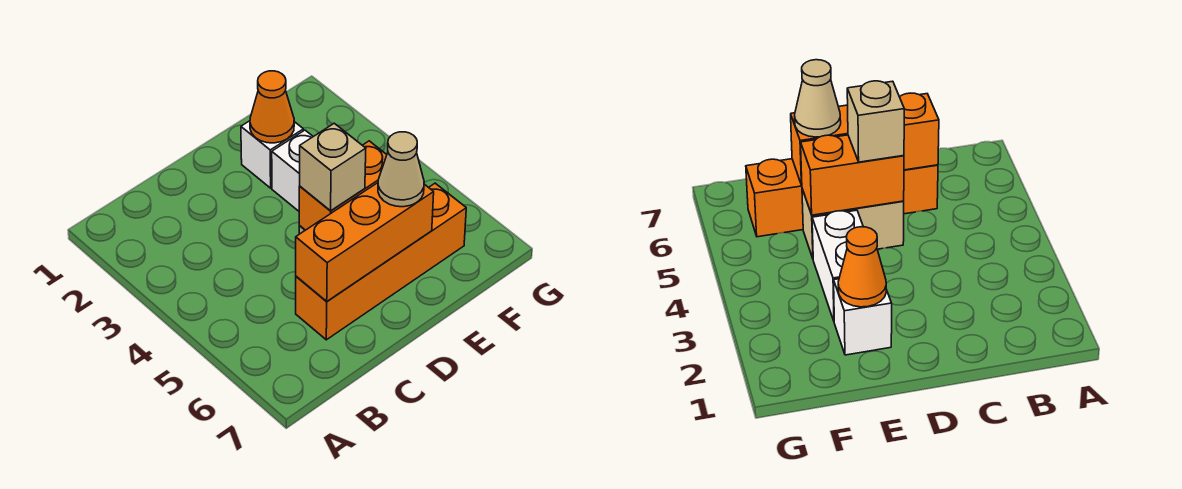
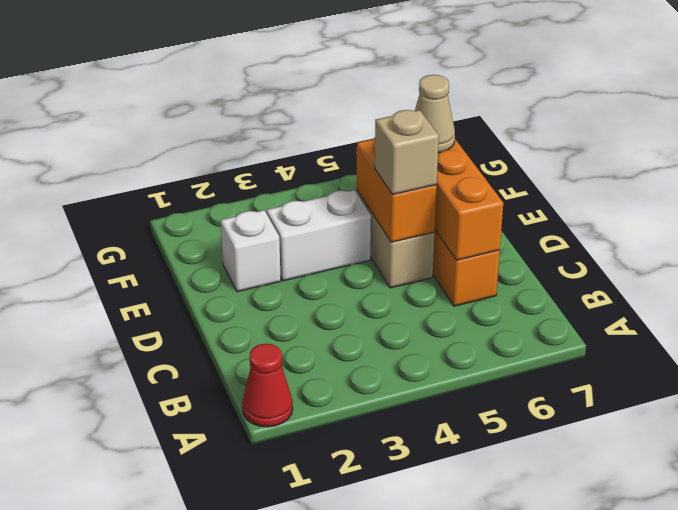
none -> red cone A1 level 1
orange cone E2 level 2 -> none

